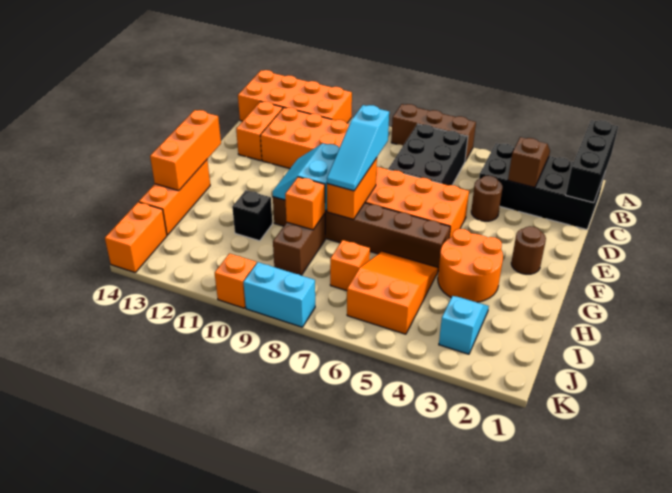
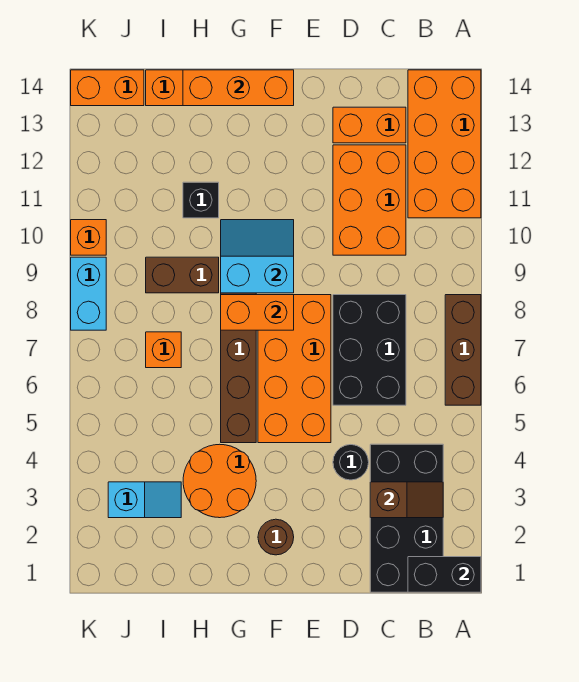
black brick A1:C1 level 2 -> black brick A1:B1 level 2
black brick B6:D7 level 1 -> black brick C6:D8 level 1
brown round brick D4 level 1 -> black round brick D4 level 1
cyan slope E8:G8 level 3 top E -> none
orange slope H5:J6 level 1 top J -> none
orange brick H9 level 2 -> none

